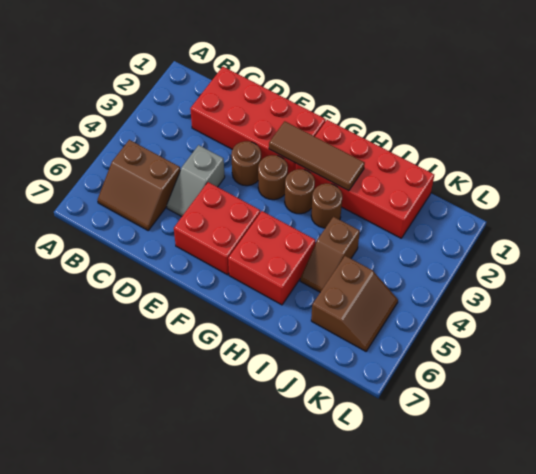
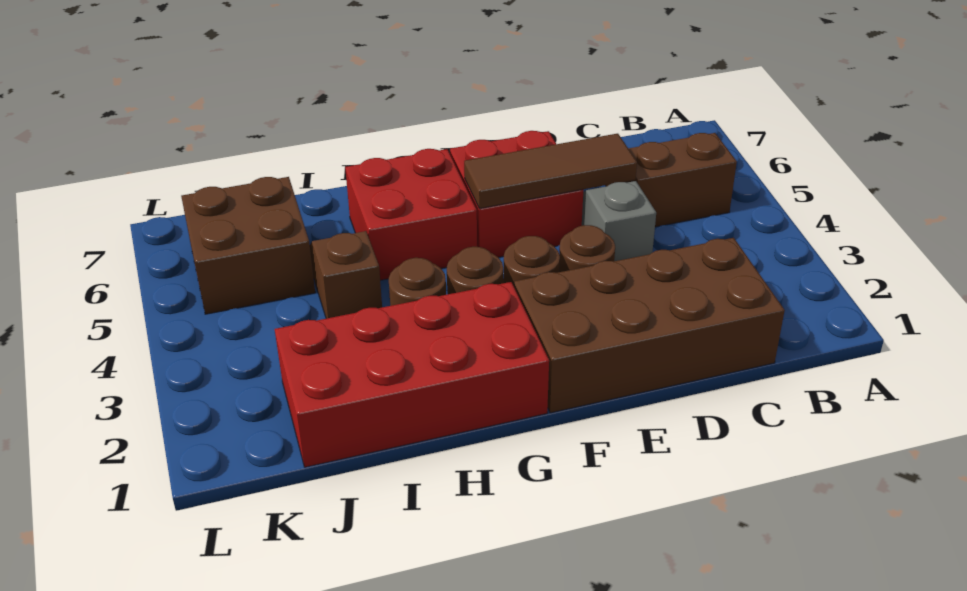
red brick C1:F2 level 1 -> brown brick C1:F2 level 1
brown tile F2:H2 level 2 -> brown tile D5:F5 level 2
brown slope J5:K6 level 1 top J -> brown brick J5:K6 level 1

